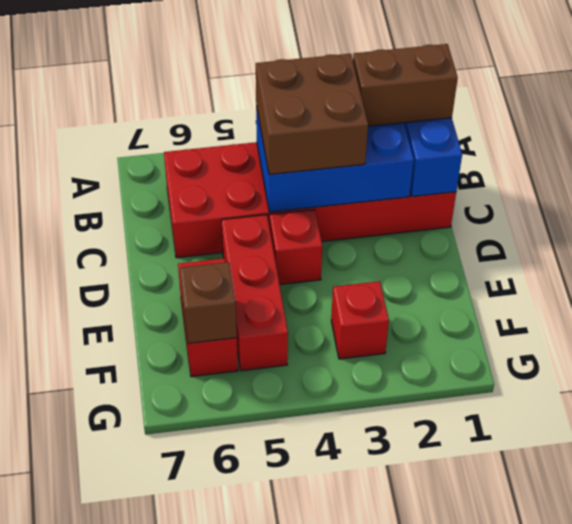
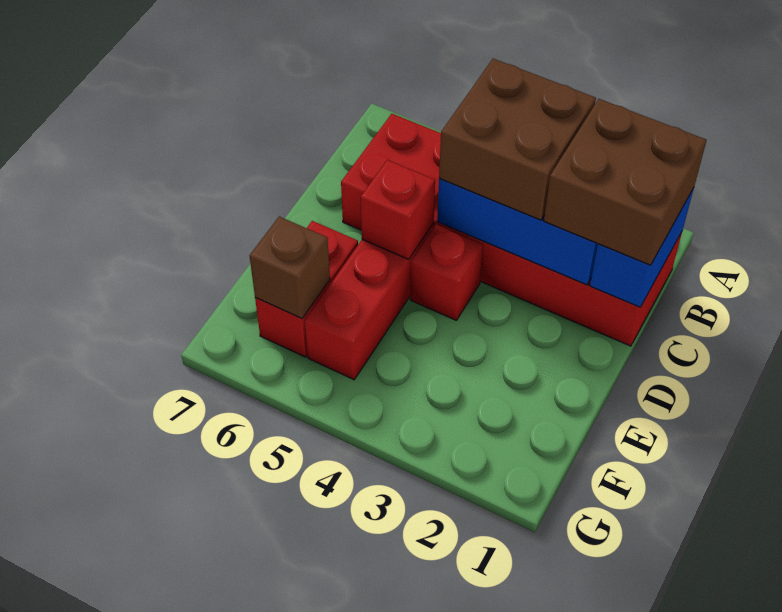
brown brick B1:B2 level 3 -> brown brick B1:C2 level 3
red brick F3 level 1 -> red brick D5 level 2

